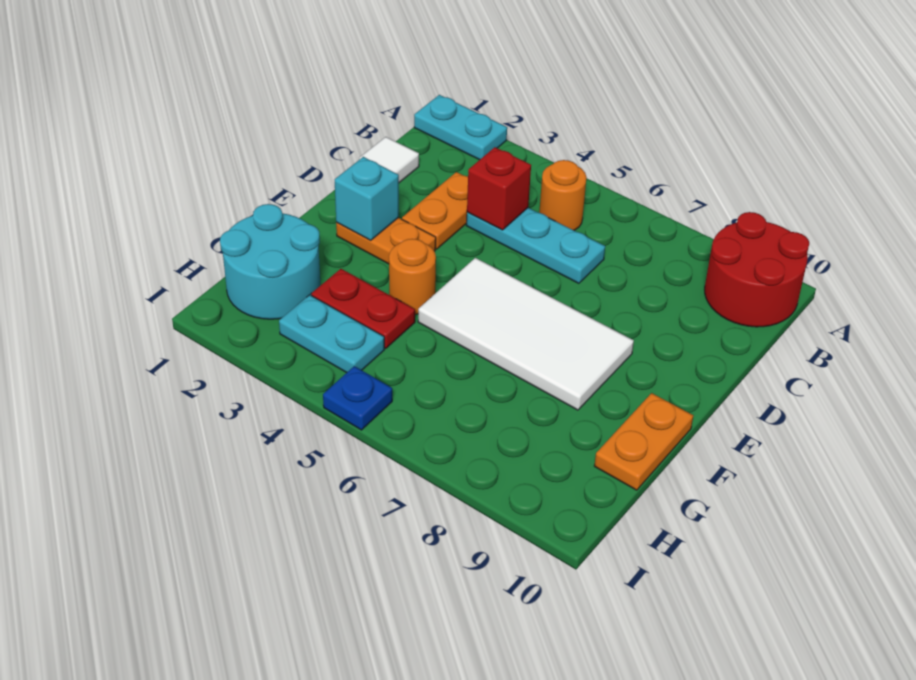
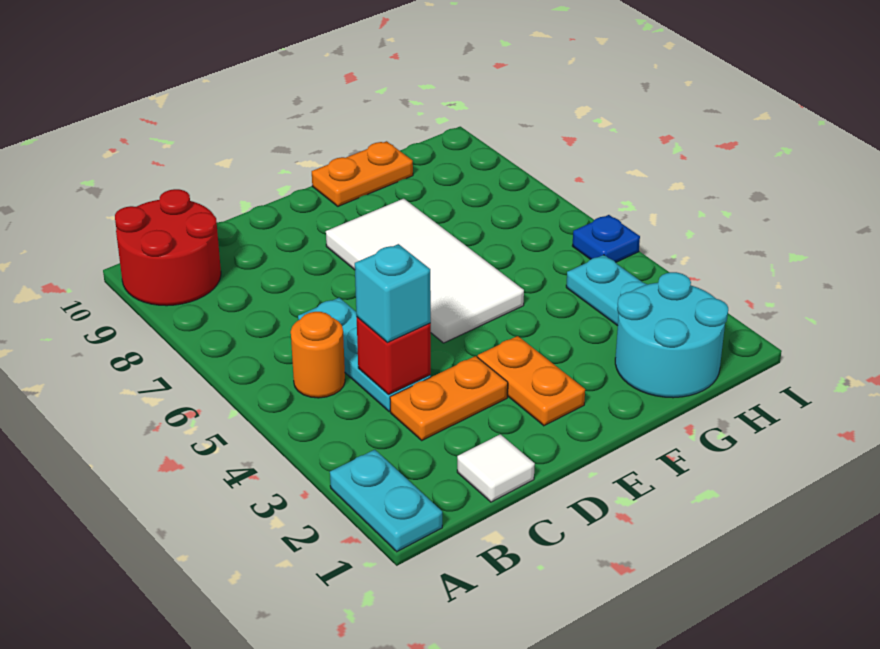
cyan brick E2 level 2 -> cyan brick C4 level 3
orange round brick F4 level 1 -> none
red plate G3:G4 level 1 -> none

